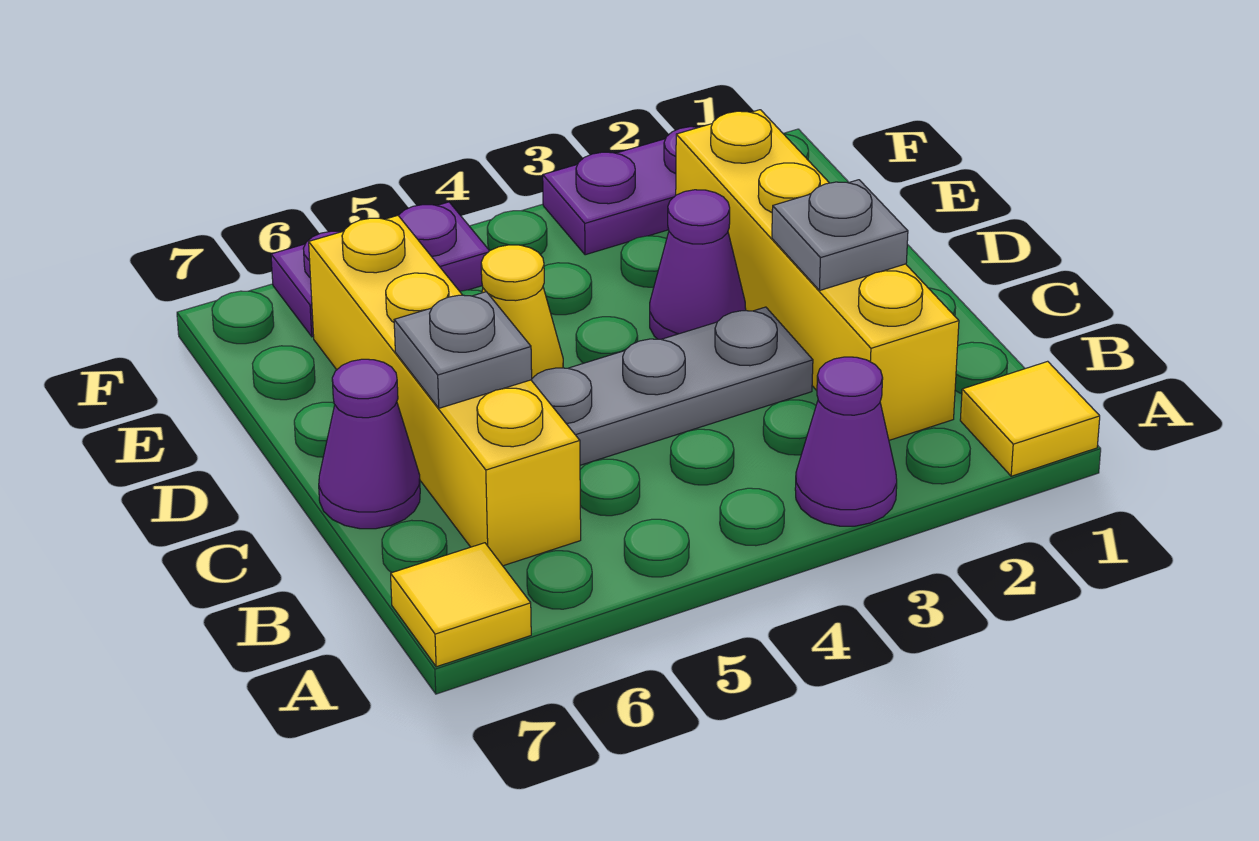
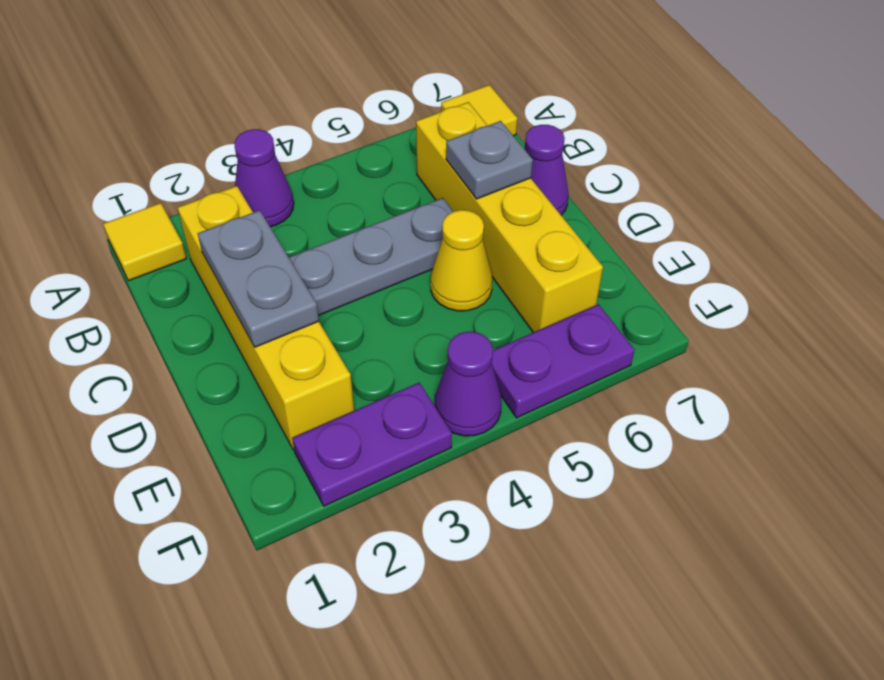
grey plate C2 level 2 -> grey plate C2:D2 level 2
purple cone D3 level 1 -> purple cone F4 level 1

